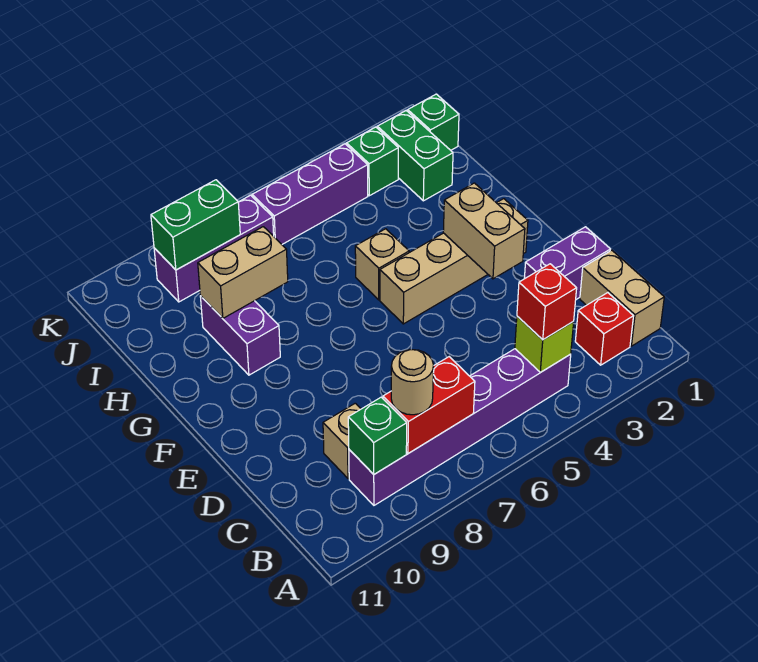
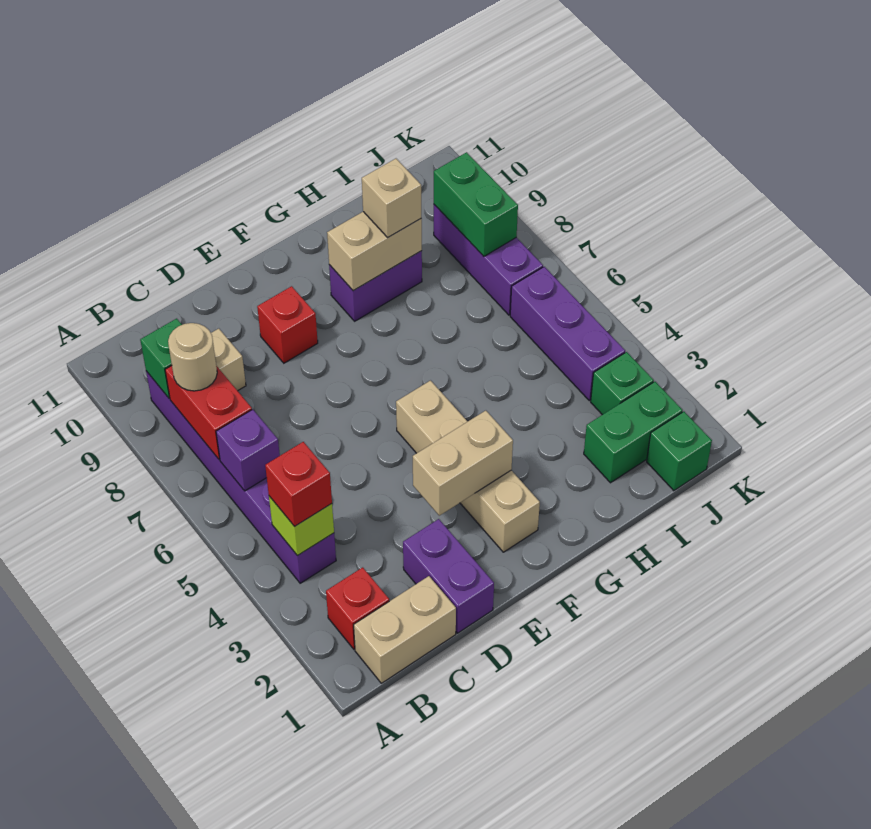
none -> purple brick B6 level 2
none -> red brick E9 level 1
tan brick G5 level 1 -> tan brick H9 level 3
tan brick H8:H9 level 2 -> tan brick G9:H9 level 2

